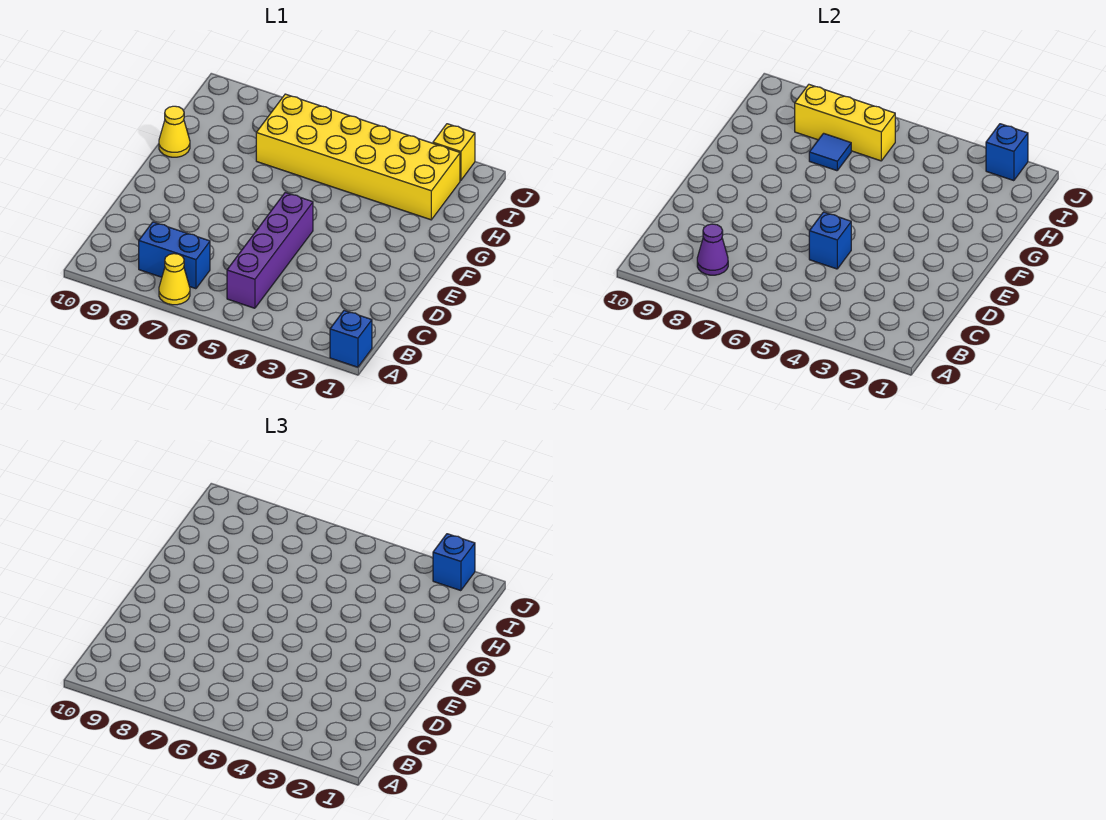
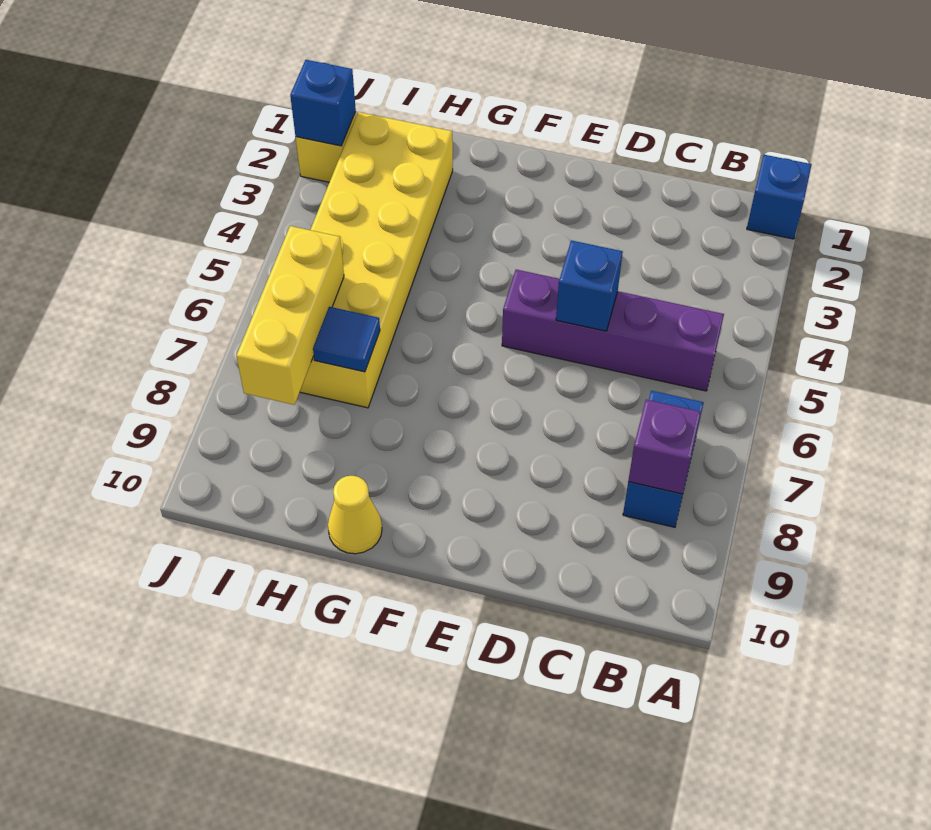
yellow cone A7 level 1 -> none
purple cone B8 level 2 -> purple brick B8 level 2
blue brick J2 level 3 -> none

